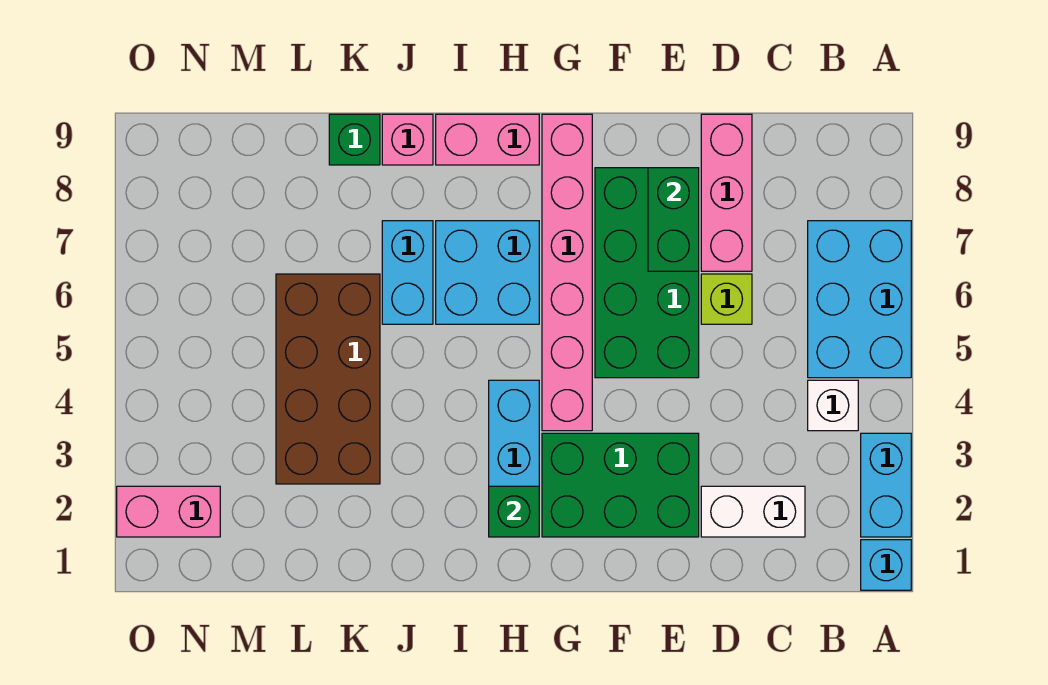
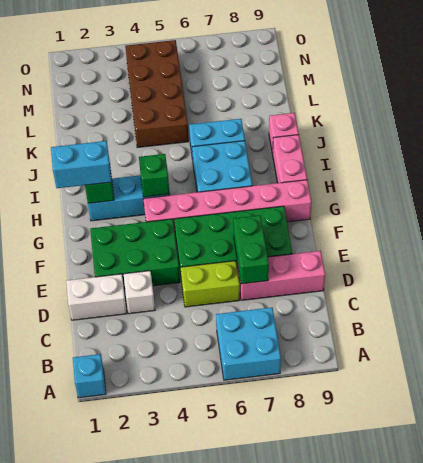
cyan brick A2:A3 level 1 -> cyan brick H1:H2 level 3
cyan brick A5:B7 level 1 -> cyan brick A6:B7 level 1
white brick B4 level 1 -> white brick D3 level 1
white brick C2:D2 level 1 -> white brick D1:D2 level 1
lime brick D6 level 1 -> lime brick D5:D6 level 1
green brick E2:G3 level 1 -> green brick E2:F4 level 1
green brick E7:E8 level 2 -> green brick D7:E7 level 2
brown brick K3:L6 level 1 -> brown brick K4:N5 level 1
green brick K9 level 1 -> green brick H4 level 2
pink brick N2:O2 level 1 -> none

